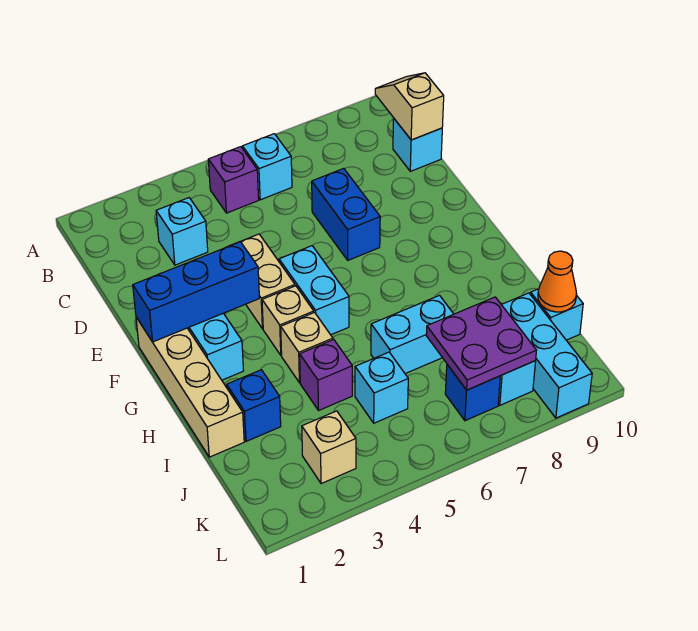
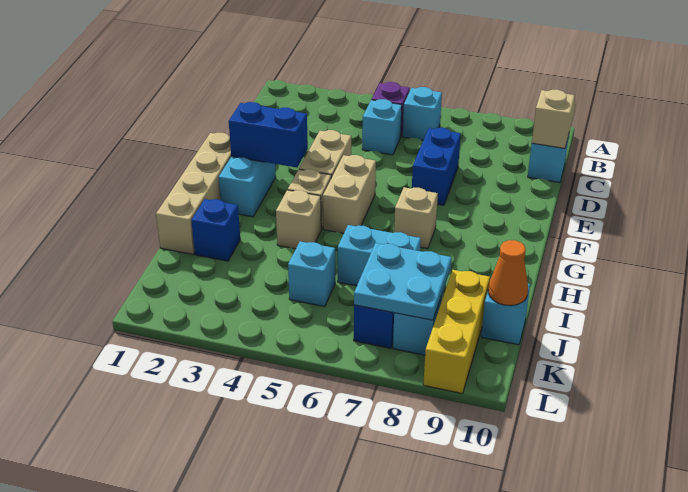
cyan brick C3 level 1 -> cyan brick C5 level 1
blue brick F1:F3 level 2 -> blue brick F2:F3 level 2
cyan brick F5:G5 level 1 -> tan brick F5:G5 level 1
purple brick I4 level 1 -> none
purple plate J7:K8 level 2 -> cyan plate J7:K8 level 2
cyan brick J9:L9 level 1 -> yellow brick J9:L9 level 1
tan brick K3 level 1 -> tan brick G7 level 1

